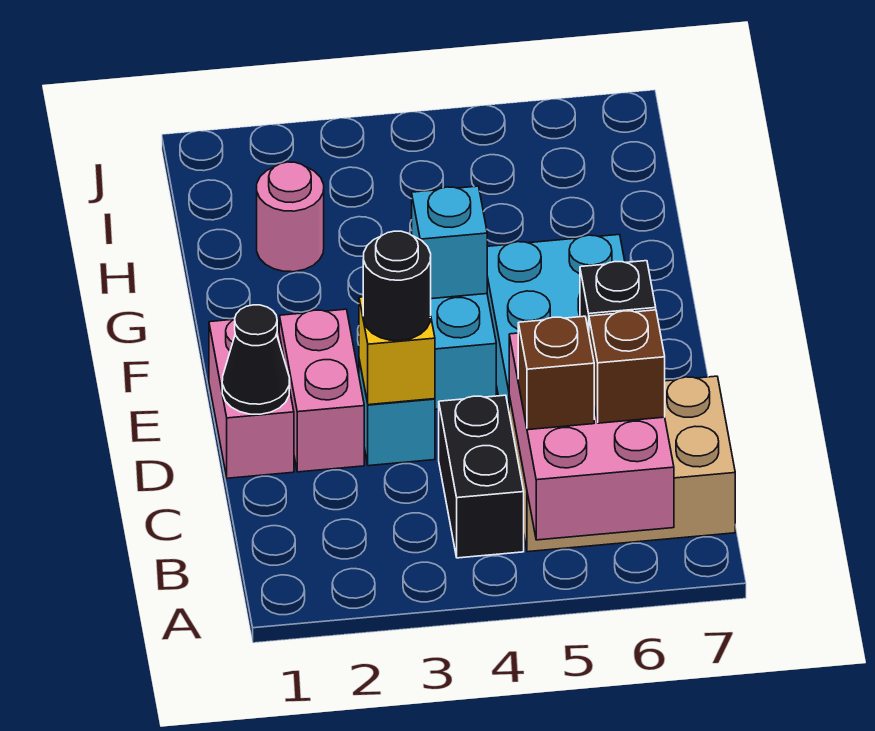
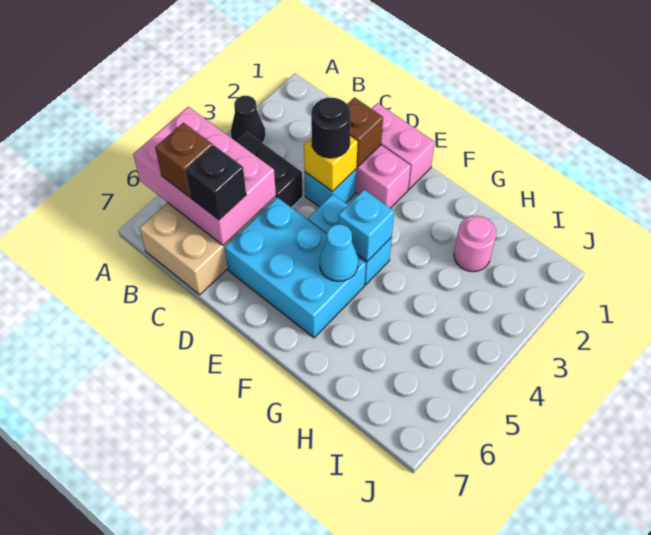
brown brick B5 level 3 -> brown brick D2 level 2
black cone D1 level 2 -> black cone A3 level 1
none -> cyan cone F5 level 2

